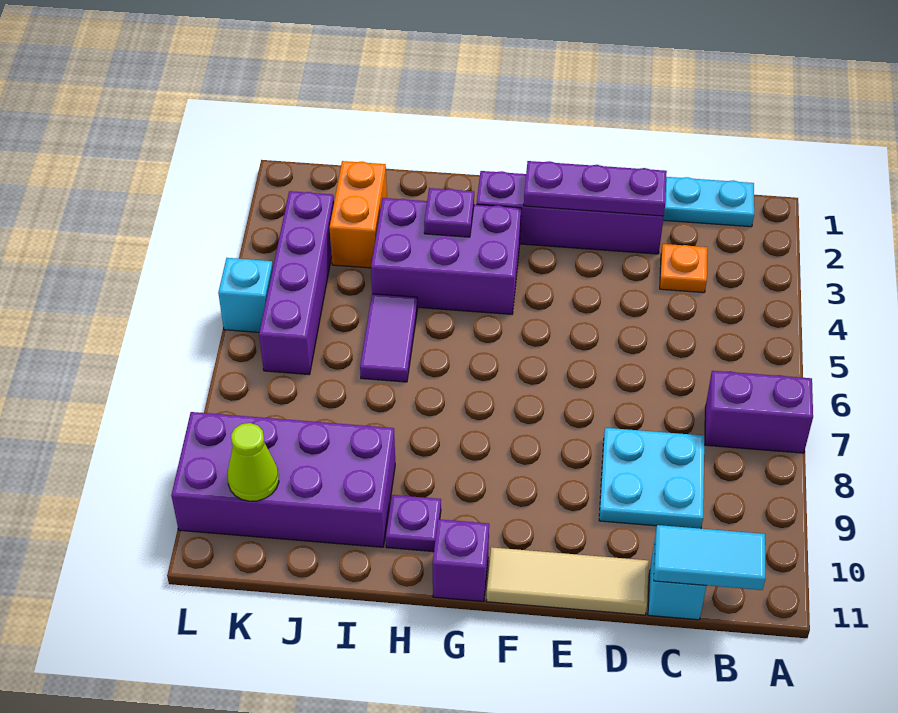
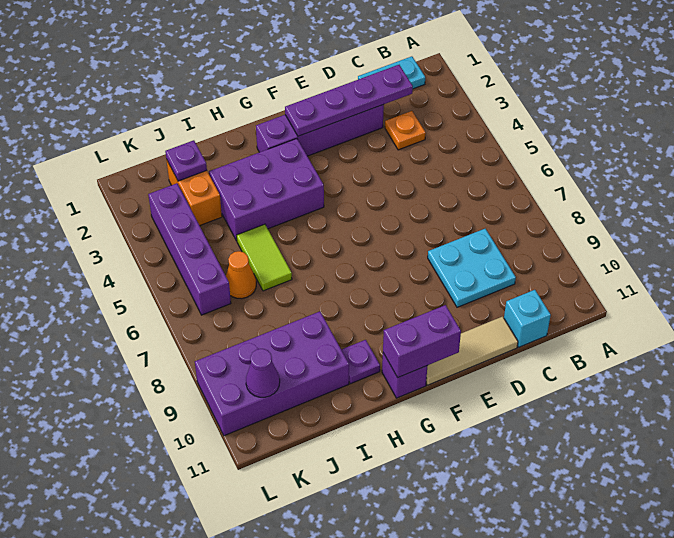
purple brick A7:B7 level 1 -> purple brick F11:G11 level 2
cyan tile B11:C11 level 2 -> none
purple plate D2:F2 level 2 -> purple plate C2:F2 level 2
purple plate H3 level 2 -> purple plate J2 level 2
purple tile I5:I6 level 1 -> lime tile I5:I6 level 1
none -> orange cone J6 level 1
lime cone K10 level 2 -> purple cone K10 level 2
cyan brick L5 level 1 -> none

